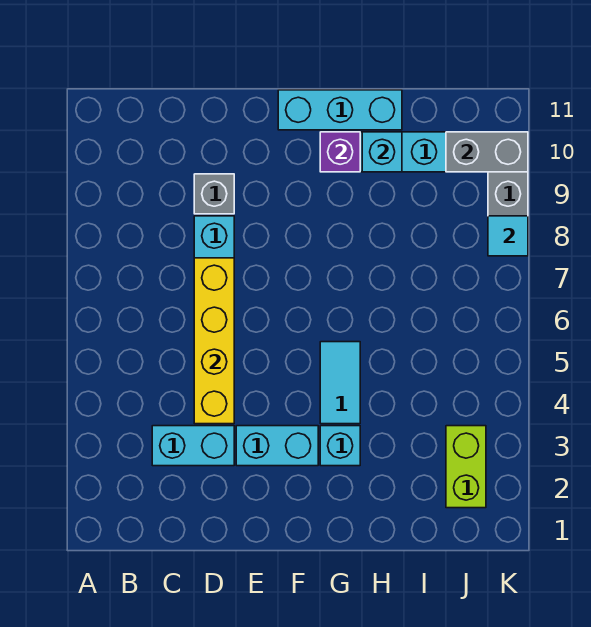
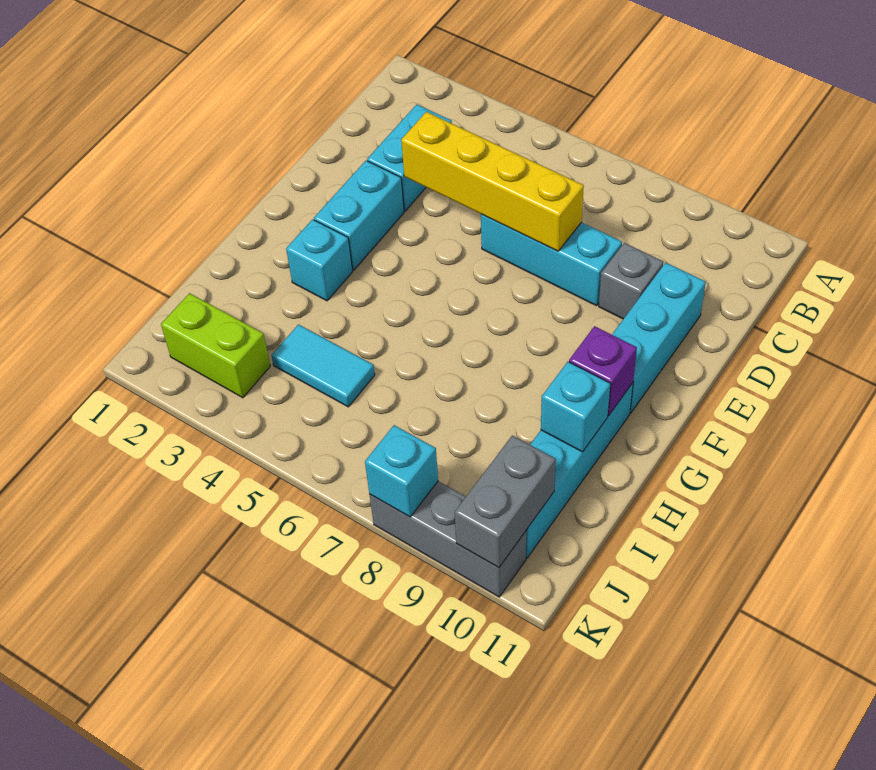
cyan brick F11:H11 level 1 -> cyan brick D10:F10 level 1
cyan tile G4:G5 level 1 -> cyan tile I4:I5 level 1
cyan tile K8 level 2 -> cyan brick K8 level 2

